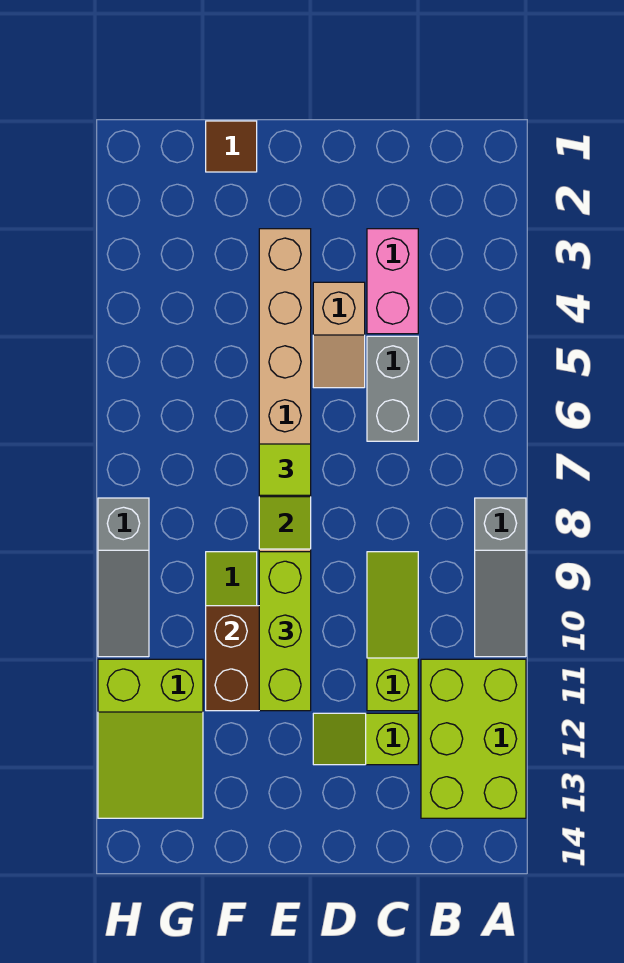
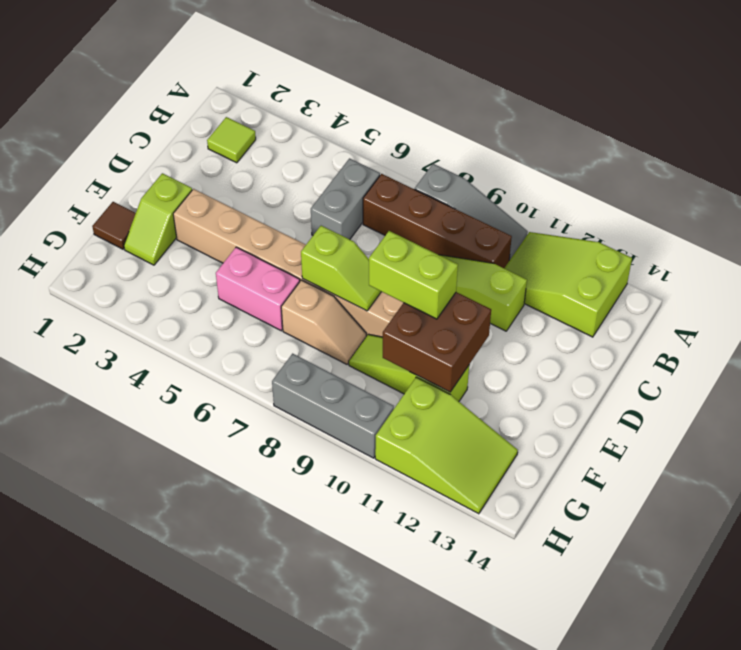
lime brick A11:B13 level 1 -> lime slope A11:B13 level 1 top 13
none -> brown brick B7:B10 level 1
pink brick C3:C4 level 1 -> pink brick F5:F6 level 1
grey brick C5:C6 level 1 -> grey brick B6:C6 level 1
lime slope C12:D12 level 1 top C -> lime slope E2:F2 level 1 top E
tan slope D4:D5 level 1 top 4 -> tan slope F7:F8 level 1 top 7
lime tile E7 level 3 -> lime tile B2 level 1
lime brick E9:E11 level 3 -> lime brick E9:E10 level 3
grey slope H8:H10 level 1 top 8 -> grey brick H8:H10 level 1

